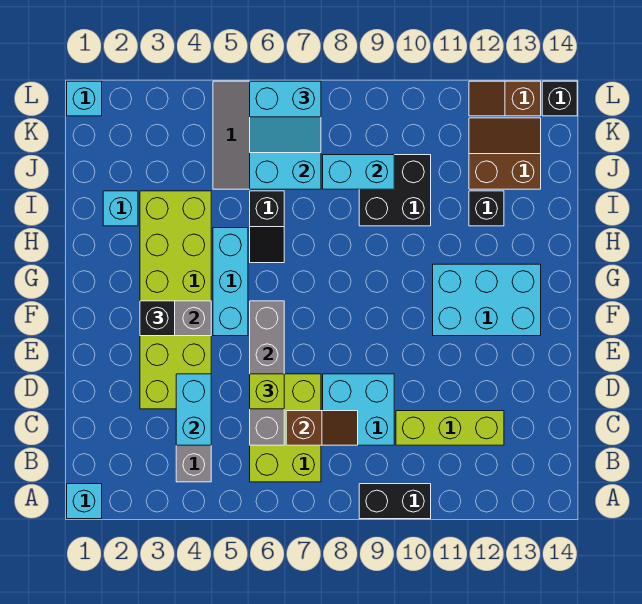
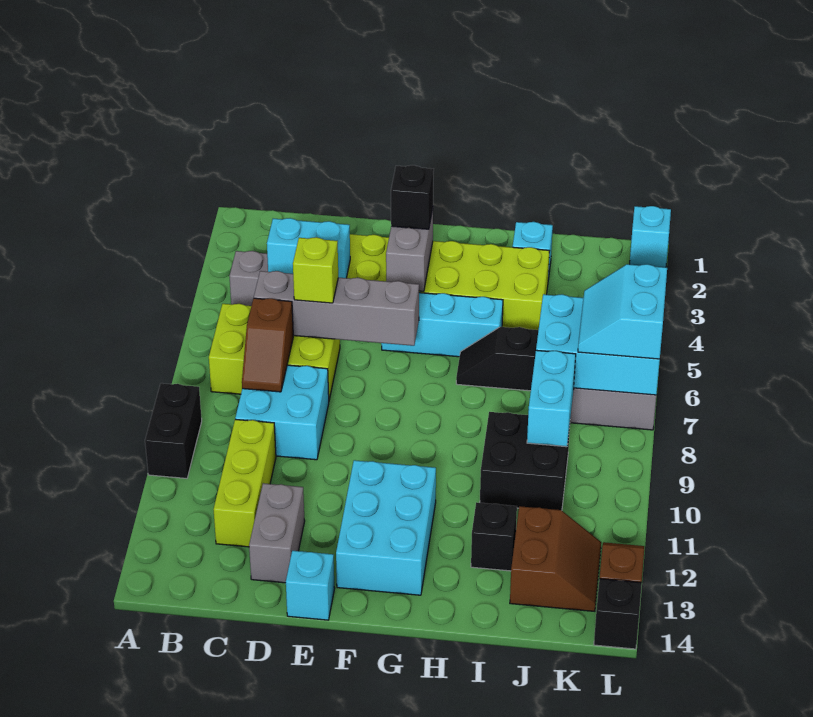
cyan brick A1 level 1 -> cyan brick E14 level 1
none -> grey brick D12:D13 level 1

